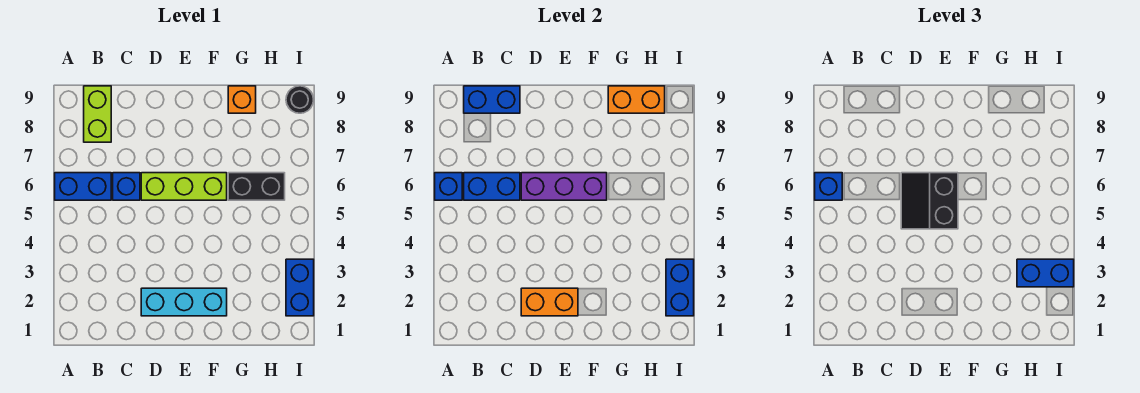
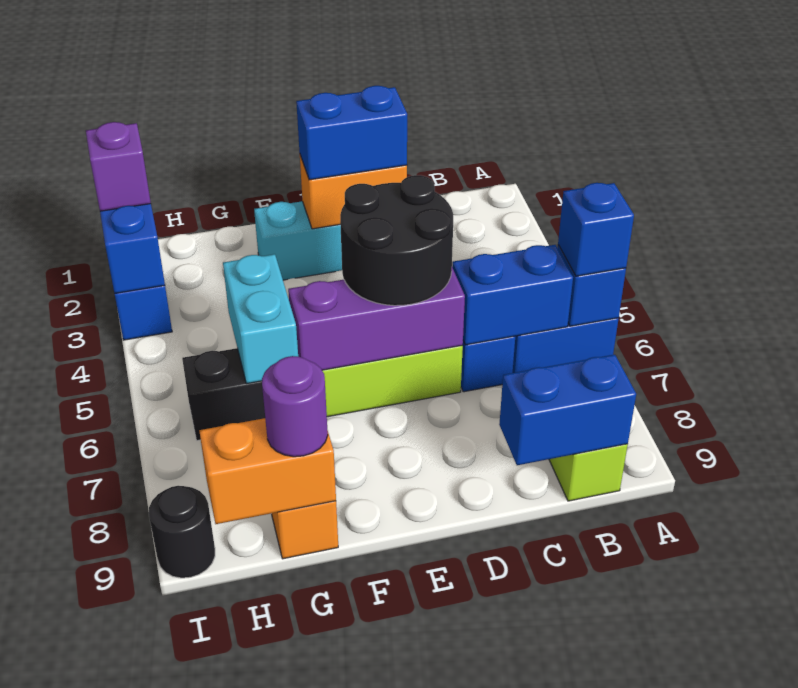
black slope D5:E6 level 3 top E -> black round brick D5:E6 level 3
none -> cyan brick G5:G6 level 2
none -> purple round brick G9 level 3
blue brick H3:I3 level 3 -> blue brick D2:E2 level 3
none -> purple brick I2 level 3

